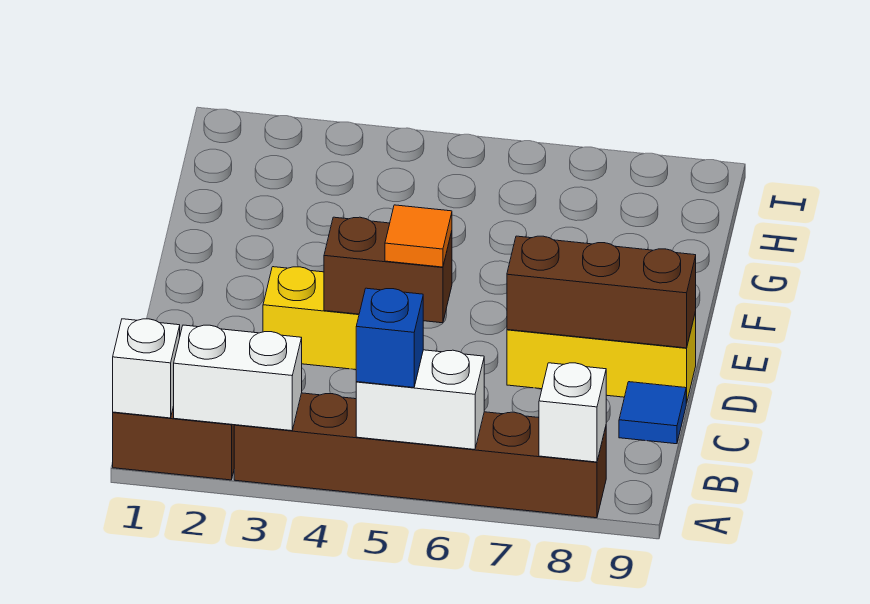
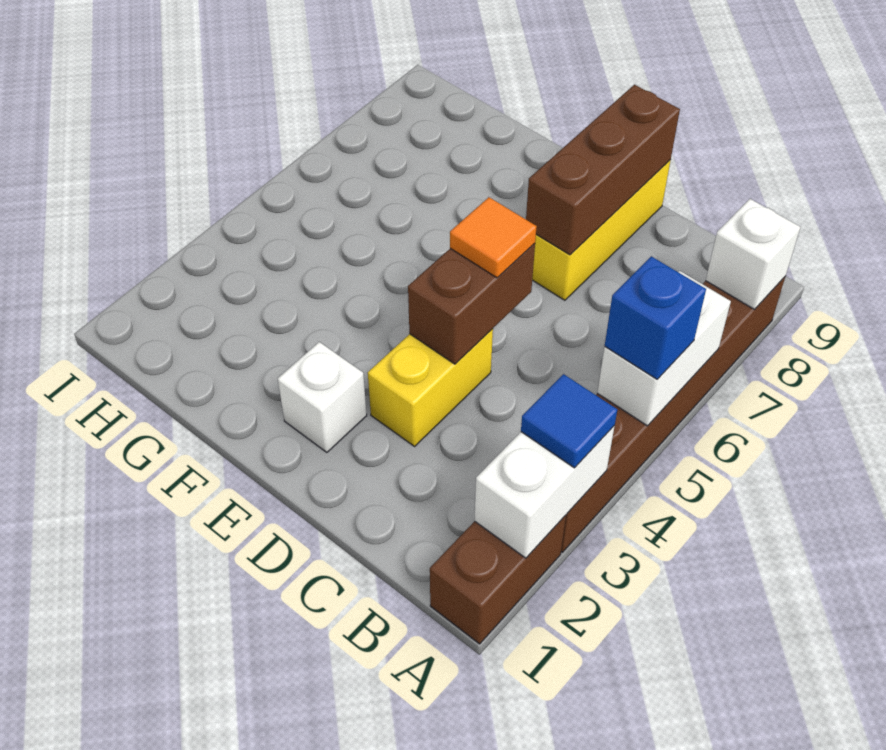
white brick A1 level 2 -> white brick E2 level 1
blue tile C9 level 1 -> blue tile A3 level 3

